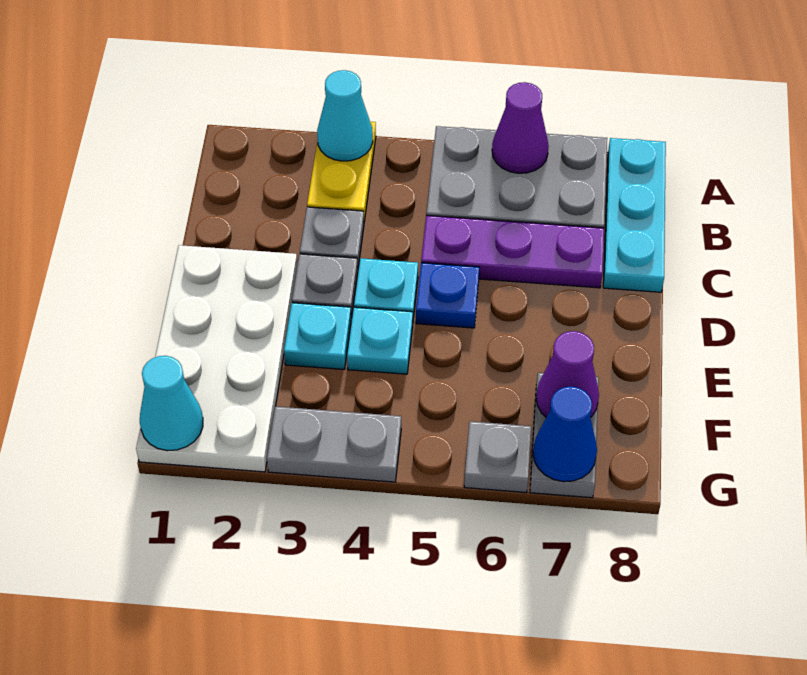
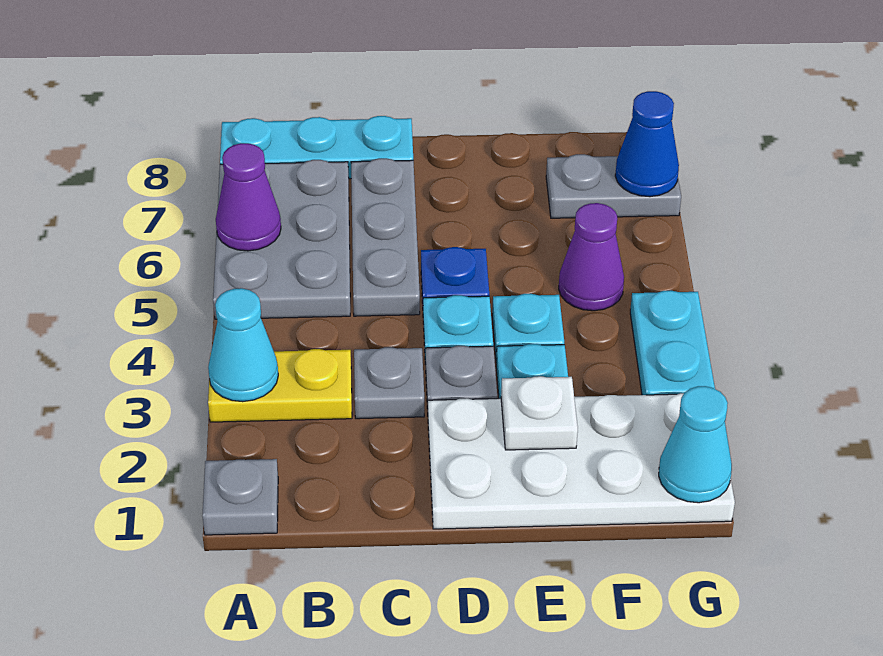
purple plate C5:C7 level 1 -> grey plate C5:C7 level 1
none -> white plate E2 level 2
purple cone F7 level 2 -> purple cone F5 level 1
grey plate G3:G4 level 1 -> cyan plate G3:G4 level 1
grey plate G6 level 1 -> grey plate A1 level 1

